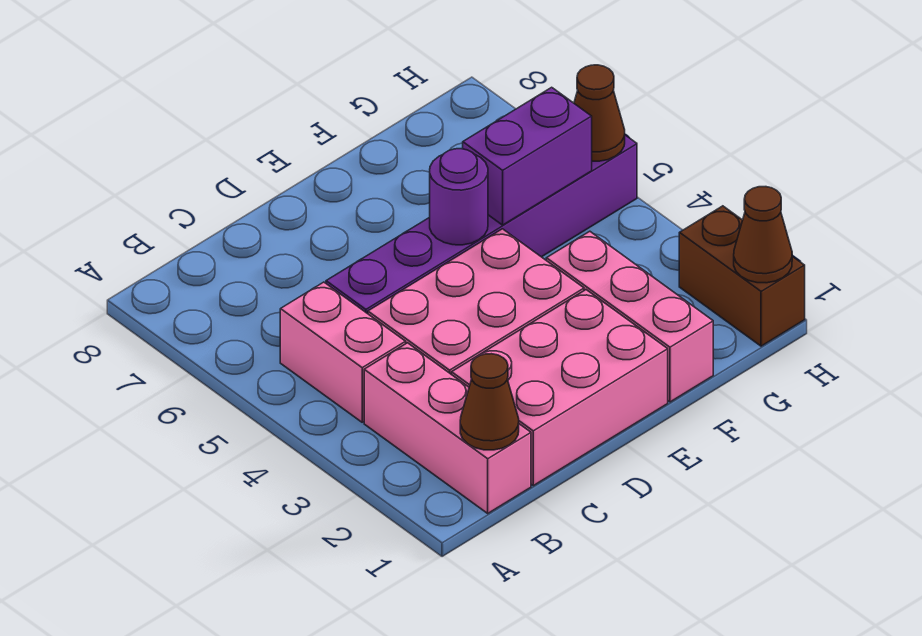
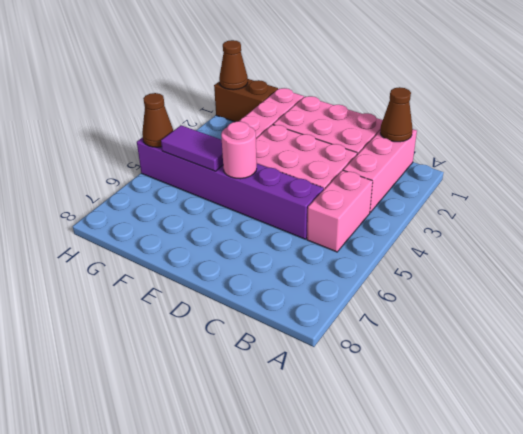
purple round brick E5 level 2 -> pink round brick E5 level 2
purple brick F5:G5 level 2 -> purple tile F5:G5 level 2
brown brick H1:H2 level 1 -> brown brick G1:H1 level 1

